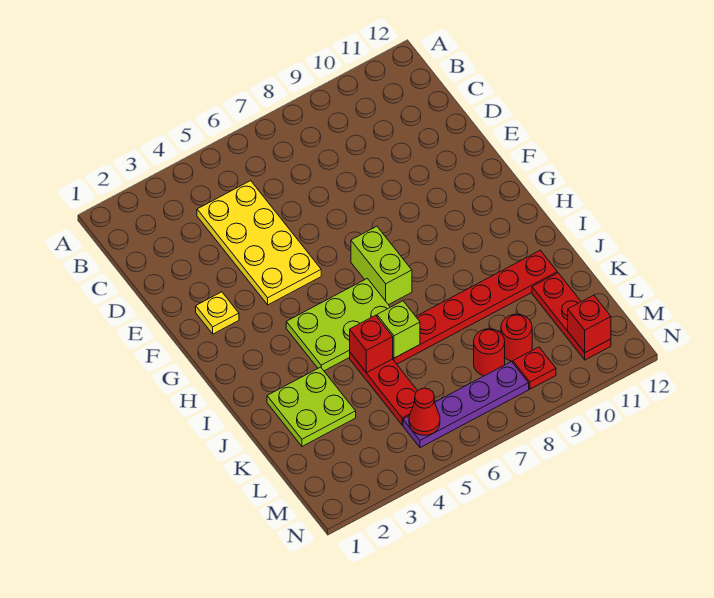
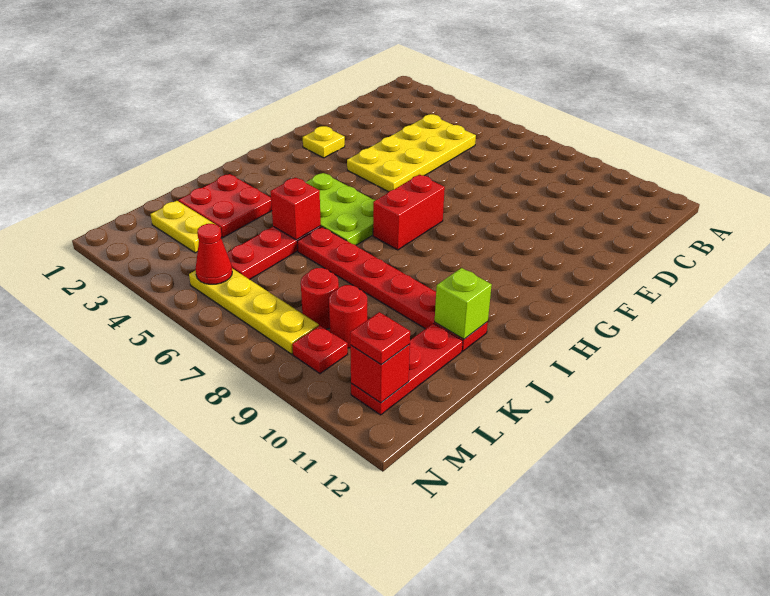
lime brick G7:H7 level 1 -> red brick G7:H7 level 1
lime plate J2:K3 level 1 -> red plate J2:K3 level 1
lime brick J6 level 2 -> lime brick J11 level 2
none -> yellow plate L2:L3 level 1
purple plate M5:M8 level 1 -> yellow plate M5:M8 level 1
none -> red plate M11 level 3

